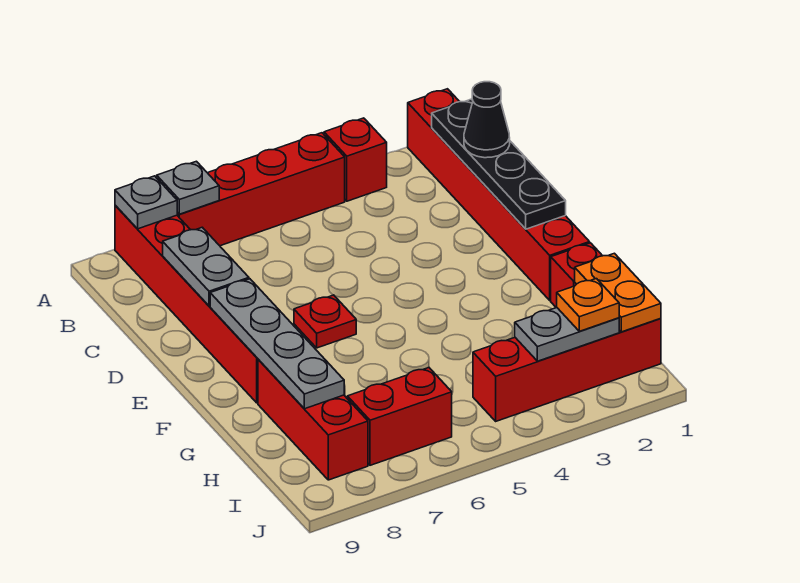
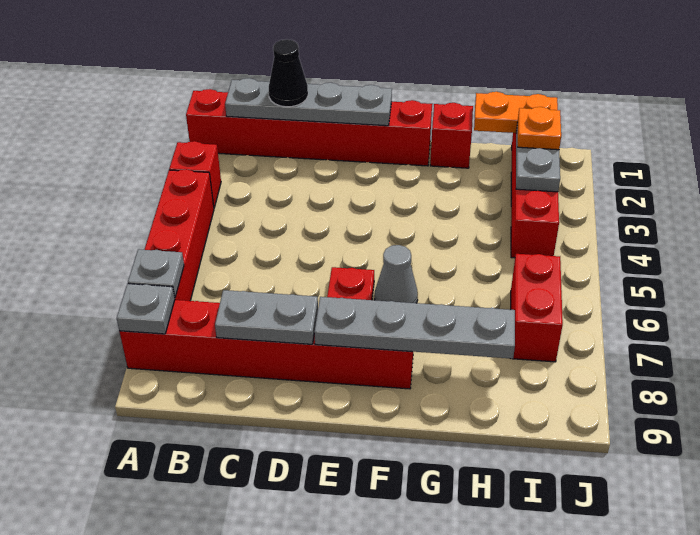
black plate B1:E1 level 2 -> grey plate B1:E1 level 2
none -> grey cone F6 level 1
red brick G8:I8 level 1 -> none

